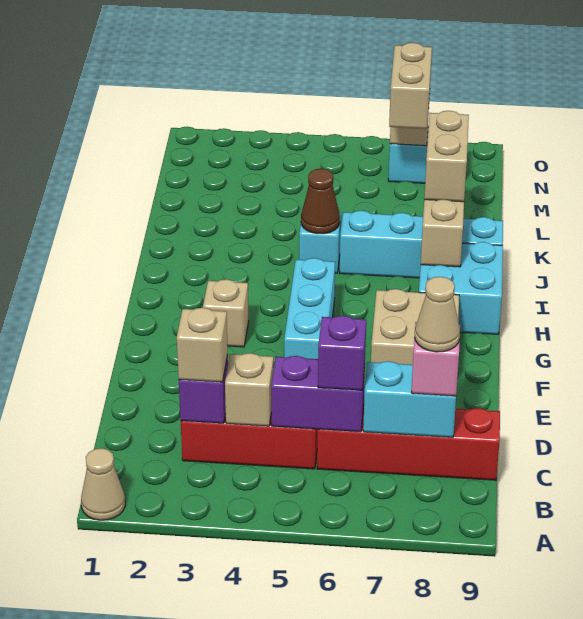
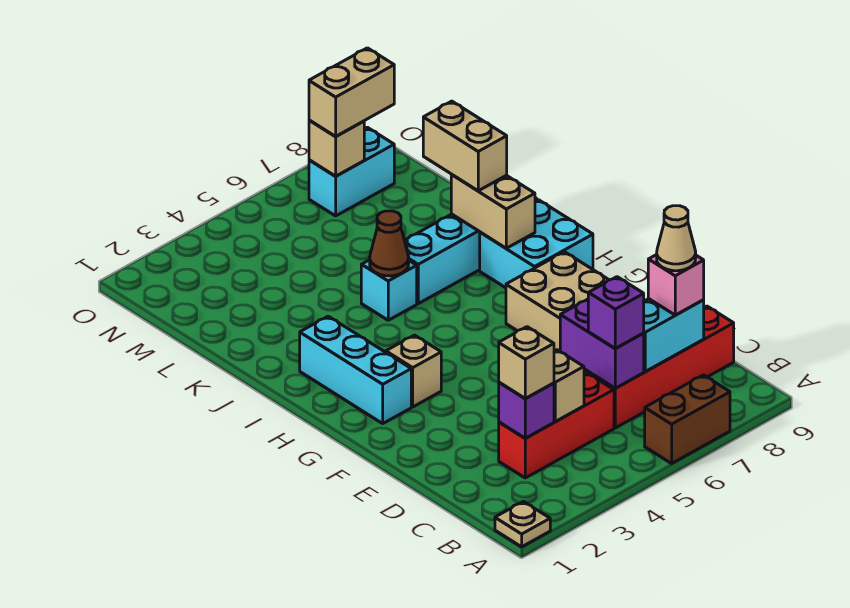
tan cone A1 level 1 -> tan plate A1 level 1
none -> brown brick A6:A7 level 1
purple brick C5:C6 level 2 -> purple brick C6:D6 level 2
cyan brick F5:H5 level 1 -> cyan brick G2:I2 level 1
tan brick M7:N7 level 3 -> tan brick N7:N8 level 3

